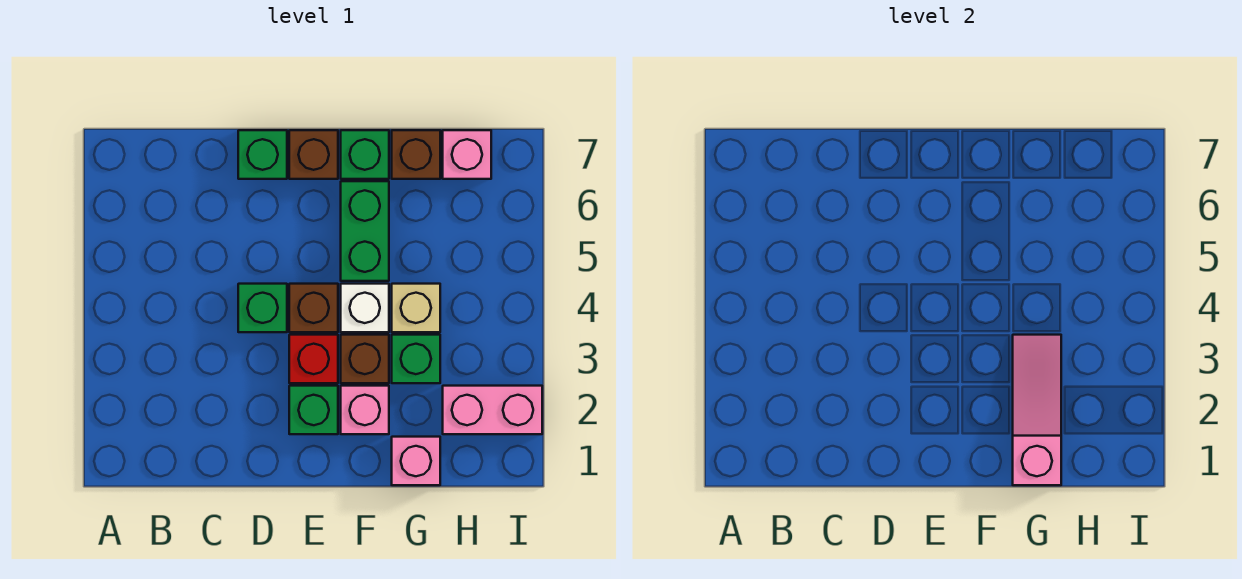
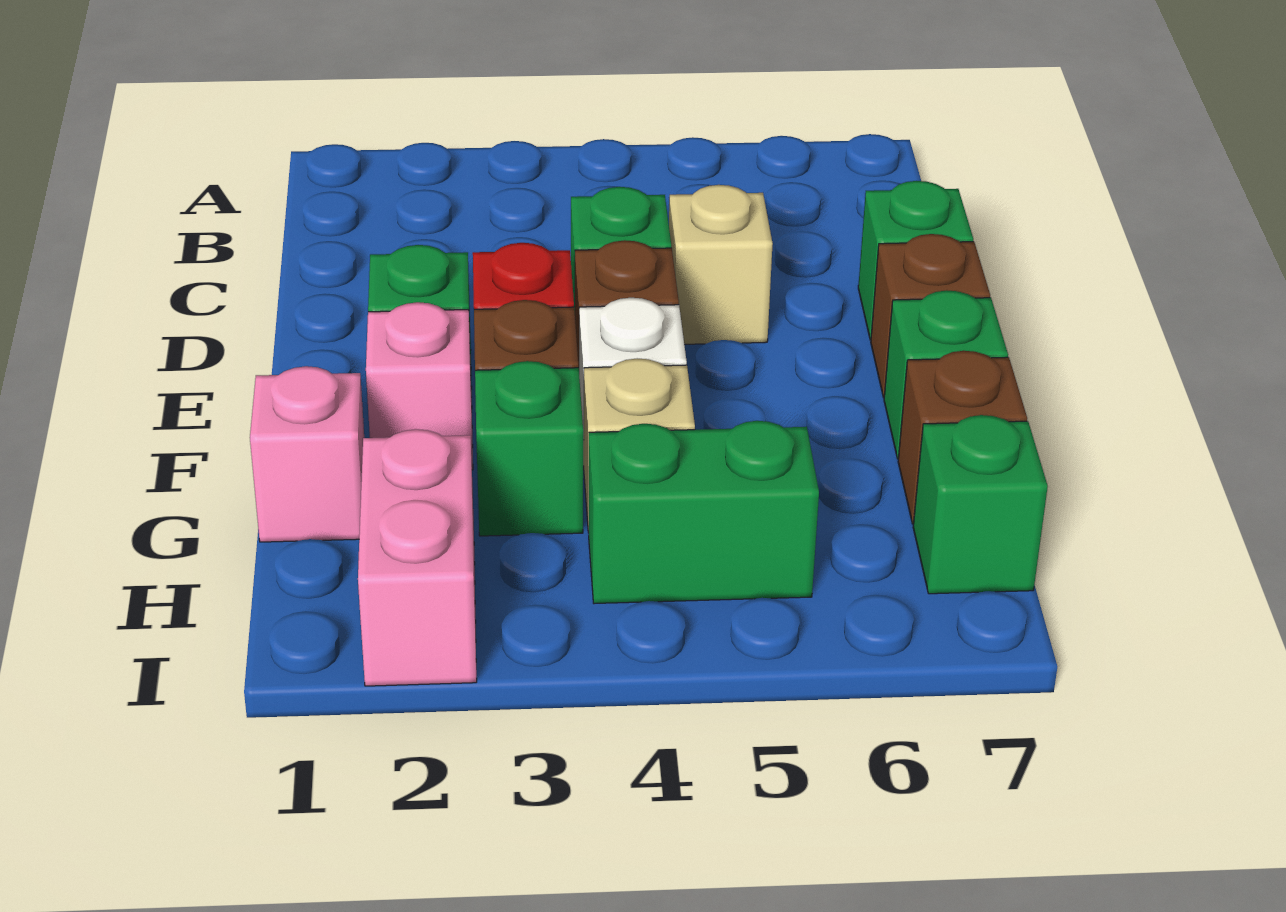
none -> tan brick D5 level 1
green brick F5:F6 level 1 -> green brick H4:H5 level 1
pink slope G1:G3 level 2 top 1 -> none
pink brick H7 level 1 -> green brick H7 level 1

